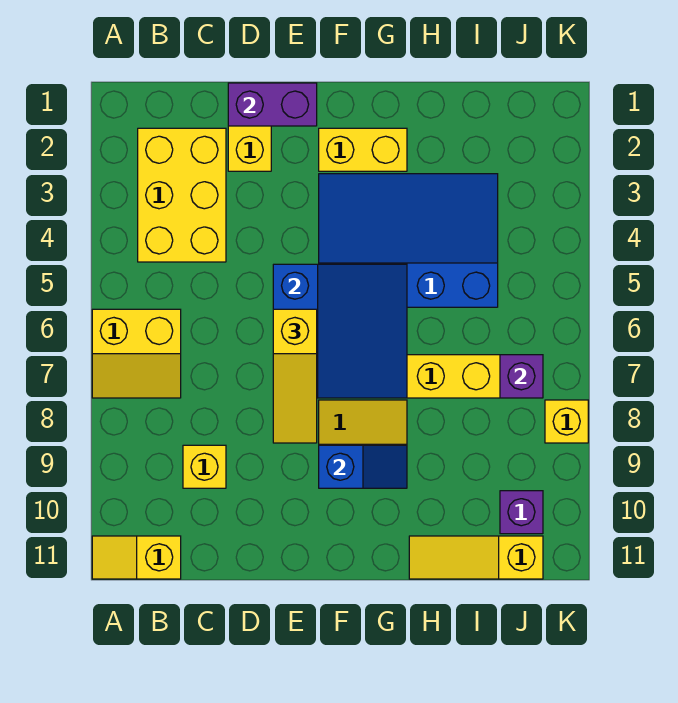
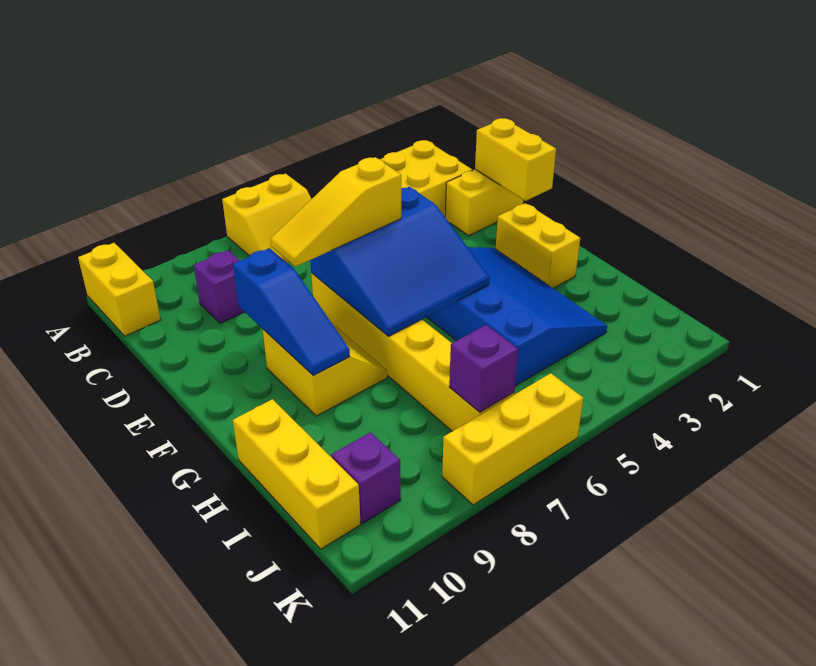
yellow slope A6:B7 level 1 top 6 -> yellow slope A6:B7 level 1 top A
yellow slope A11:B11 level 1 top B -> yellow brick A11:B11 level 1
yellow brick C9 level 1 -> purple brick C9 level 1
purple brick D1:E1 level 2 -> yellow brick D1:E1 level 2
blue slope F9:G9 level 2 top F -> blue slope E9:G9 level 2 top E
yellow slope H11:J11 level 1 top J -> yellow brick H11:J11 level 1
yellow brick K8 level 1 -> yellow brick K6:K8 level 1

